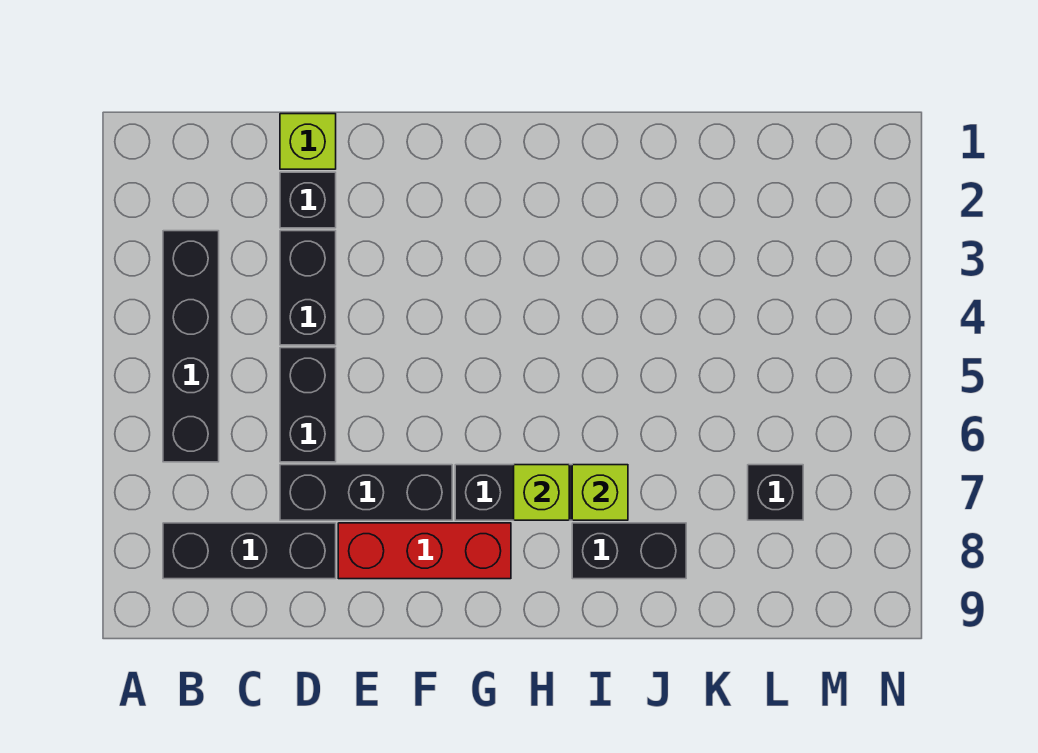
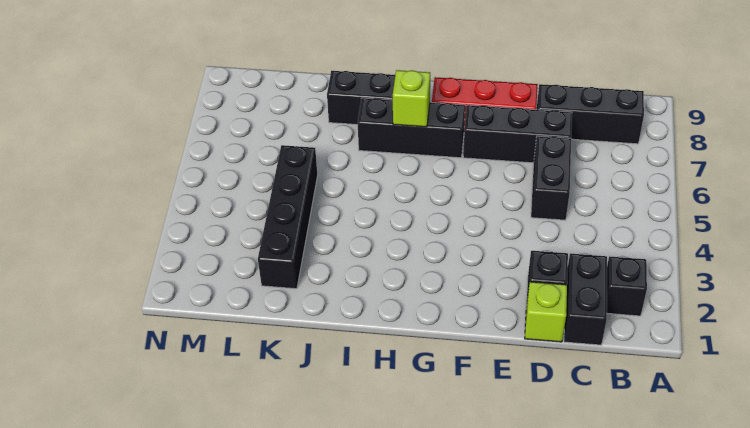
black brick B3:B6 level 1 -> black brick K2:K5 level 1
black brick D3:D4 level 1 -> black brick C1:C2 level 1
lime brick I7 level 2 -> none
black brick L7 level 1 -> black brick B2 level 1

